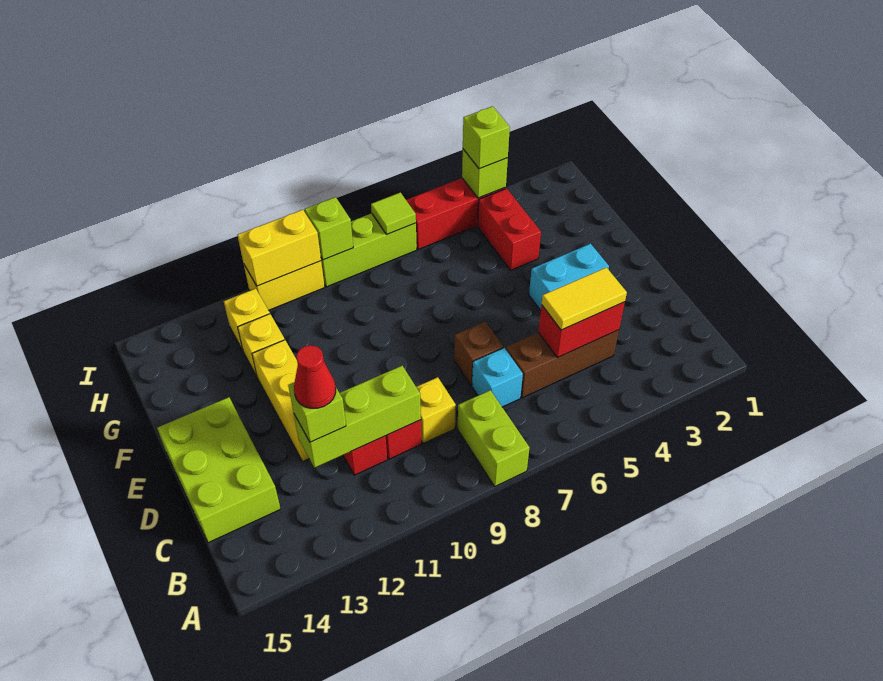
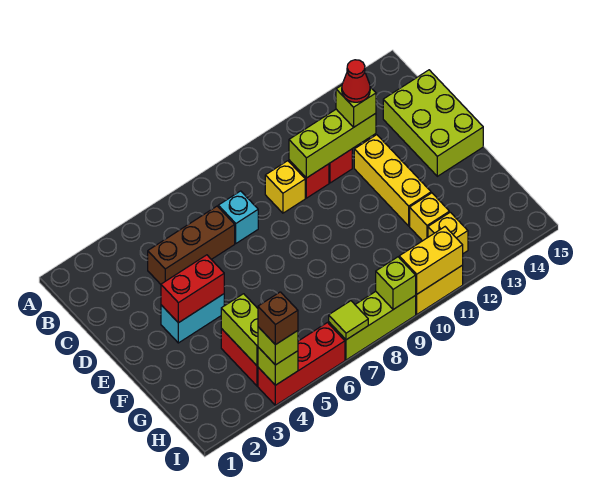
lime brick A8:B8 level 1 -> lime brick G4:H4 level 2
red brick C4:C5 level 2 -> red brick E3:E4 level 2
yellow tile C4:C5 level 3 -> none
brown brick D7 level 1 -> brown brick I4 level 4

